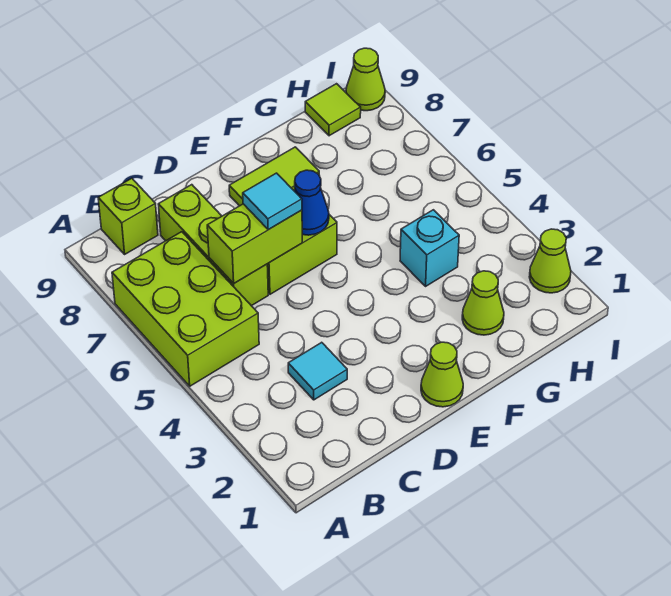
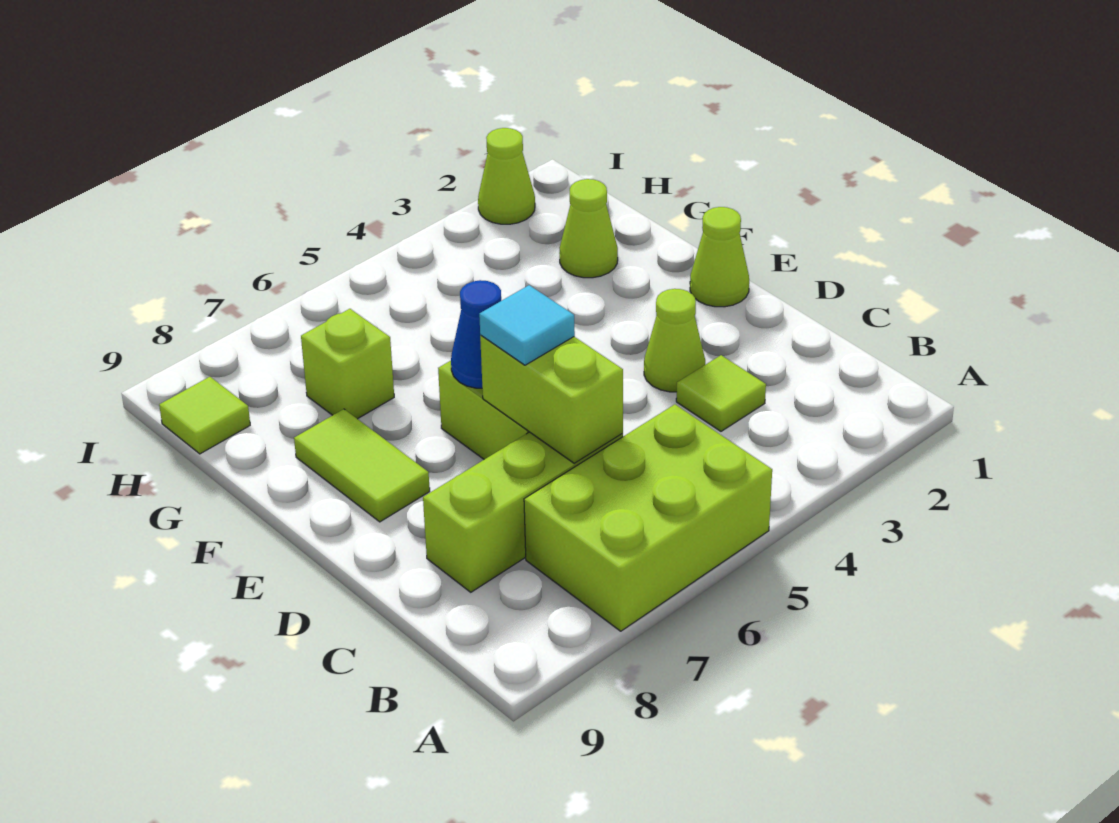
lime brick B9 level 1 -> lime brick G7 level 1
cyan tile C3 level 1 -> lime tile C3 level 1
cyan brick G4 level 1 -> none
lime cone I9 level 1 -> lime cone D3 level 1

